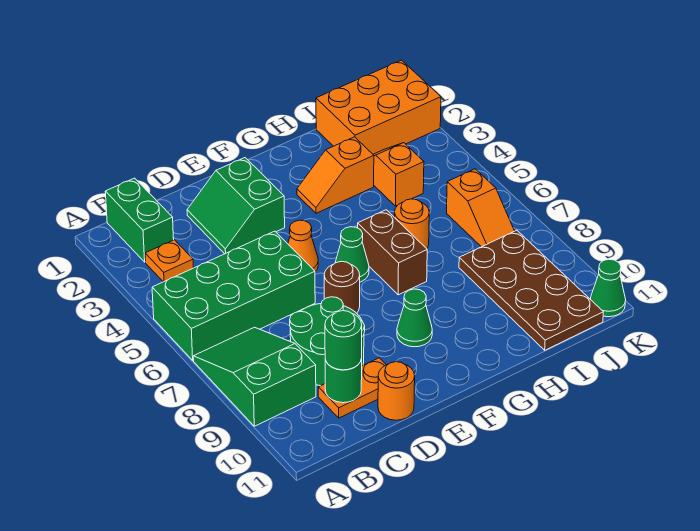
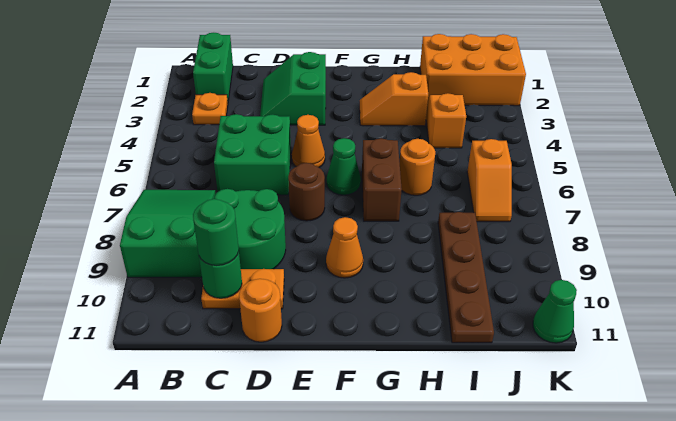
green brick A5:D6 level 1 -> green brick C5:D6 level 1
green cone F9 level 1 -> orange cone F9 level 1
brown plate I8:J11 level 1 -> brown plate I8:I11 level 1

